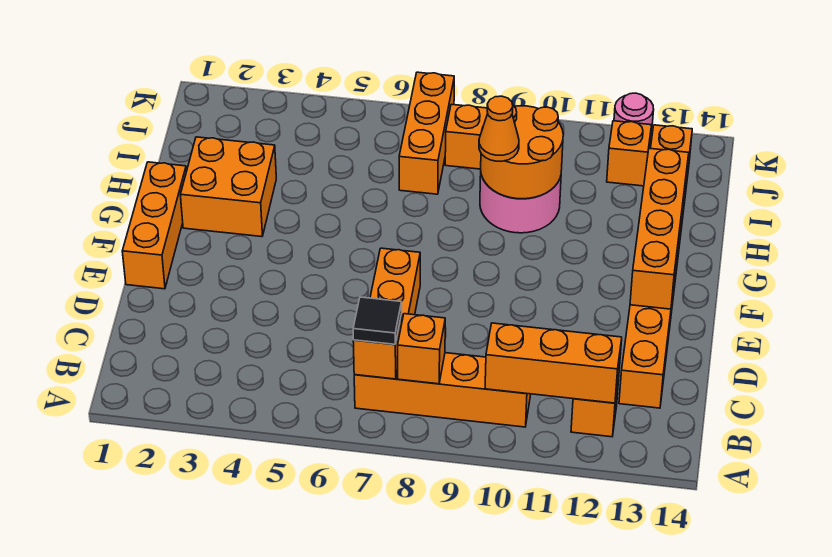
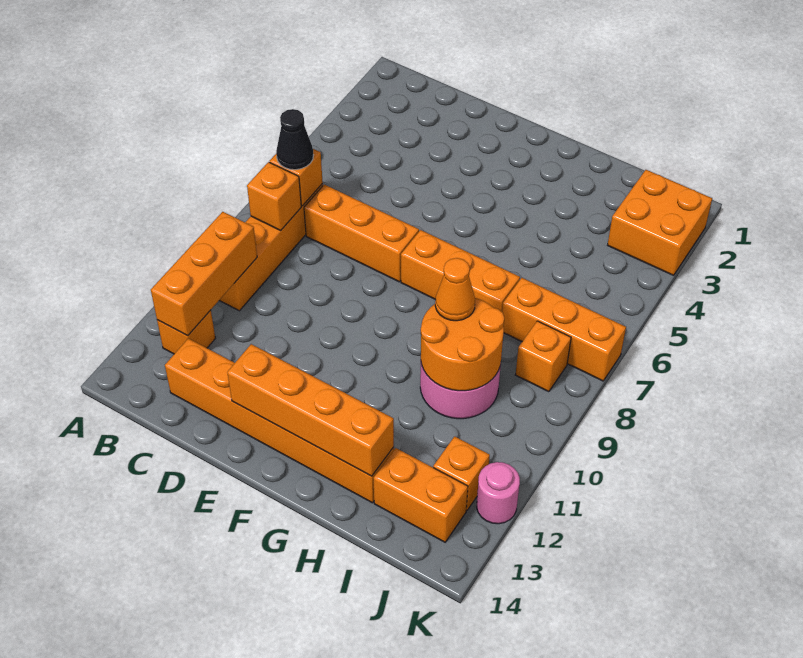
black tile B7 level 3 -> black cone B7 level 3
orange brick E1:G1 level 1 -> orange brick F7:H7 level 1
orange brick G2:H3 level 1 -> orange brick J2:K3 level 1

